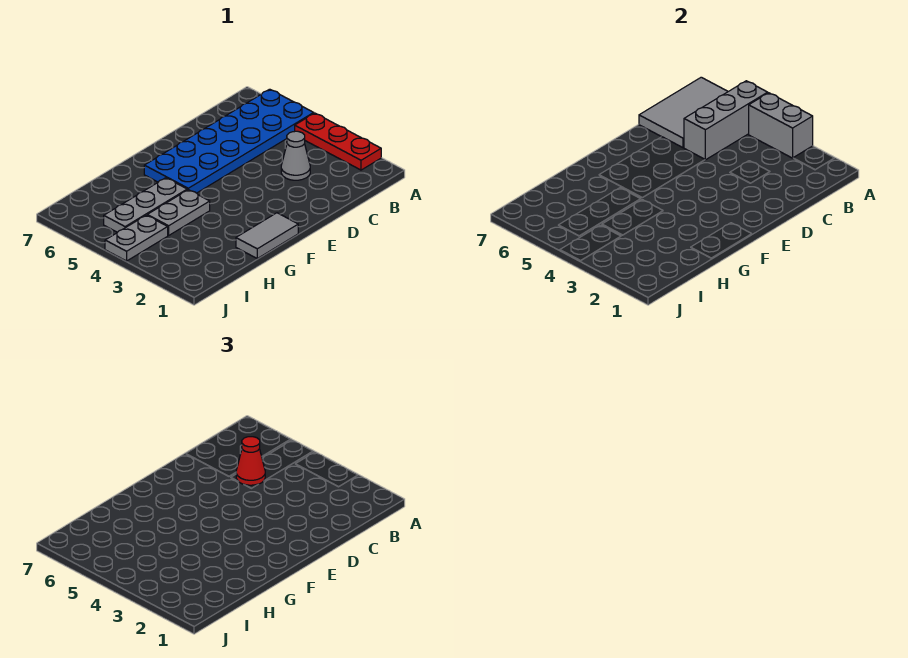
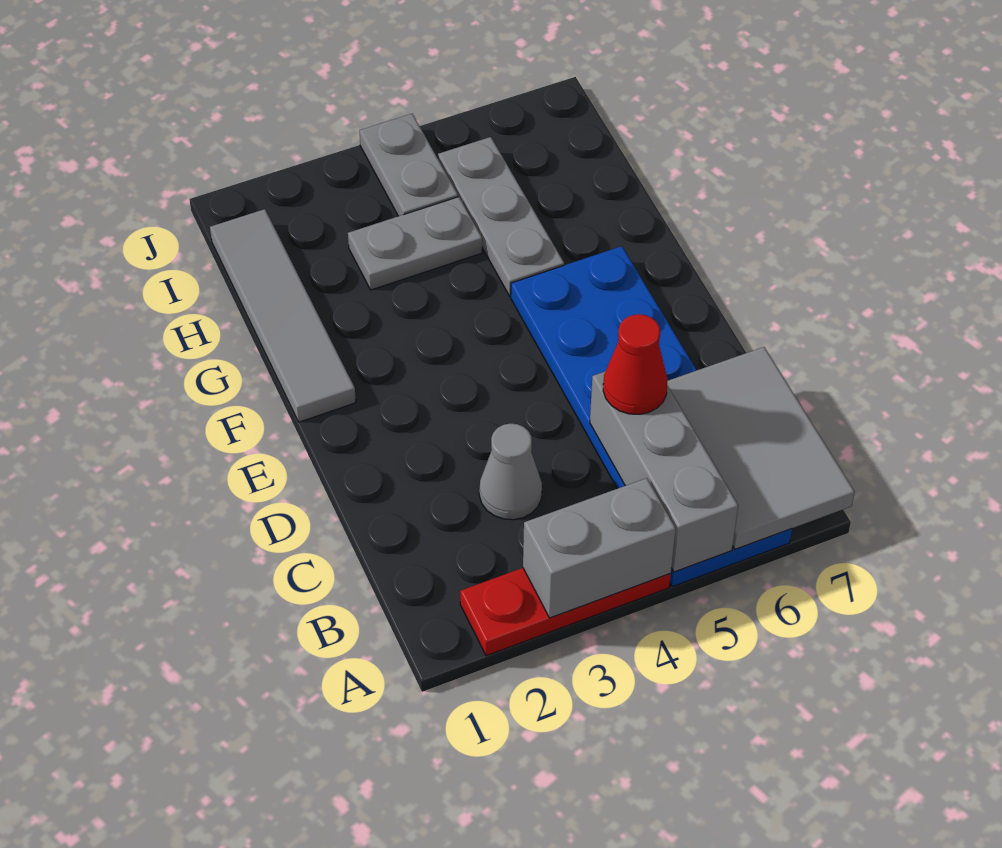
grey tile F1:G1 level 1 -> grey tile F1:I1 level 1
grey plate G4:H4 level 1 -> grey plate H3:H4 level 1

